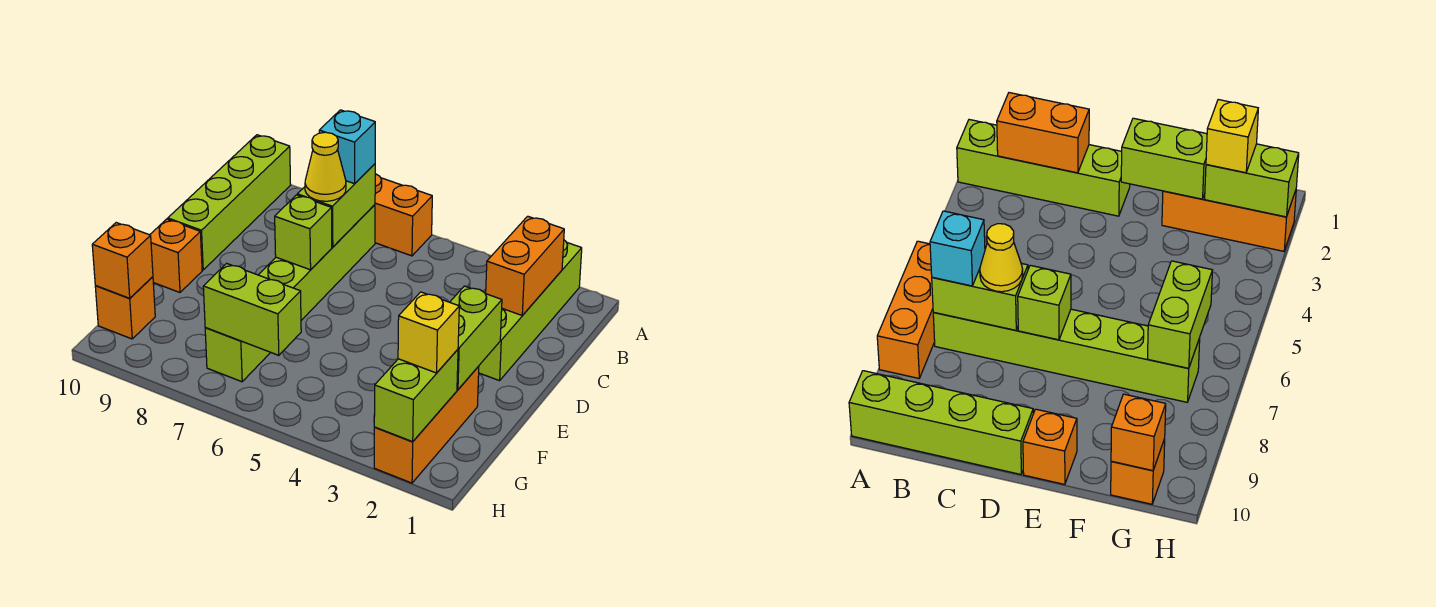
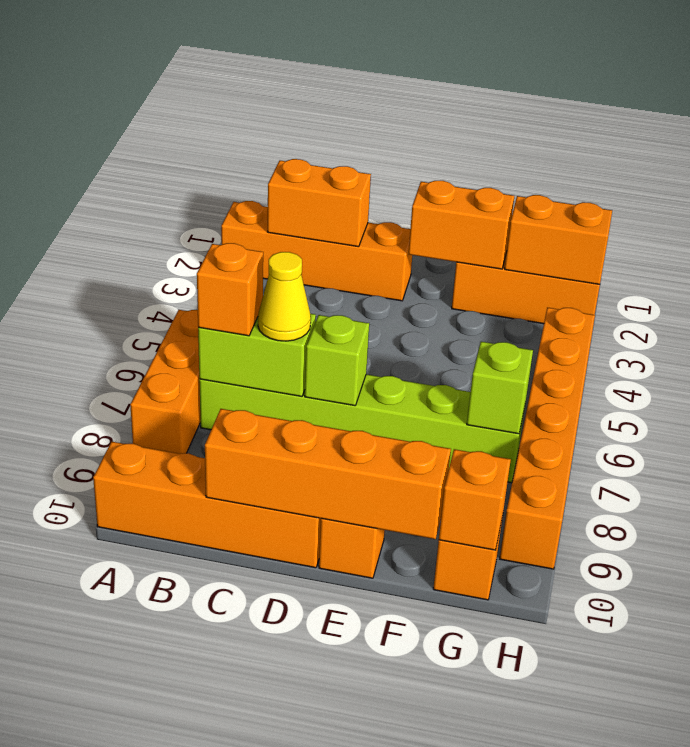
lime brick A2:D2 level 1 -> orange brick A2:D2 level 1
lime brick A10:D10 level 1 -> orange brick A10:D10 level 1
cyan brick B7 level 3 -> orange brick B7 level 3
none -> orange brick C10:F10 level 2
lime brick E2:F2 level 2 -> orange brick E2:F2 level 2
lime brick G2:H2 level 2 -> orange brick G2:H2 level 2
yellow brick G2 level 3 -> none
lime brick G6:G7 level 2 -> lime brick G7 level 2
none -> orange brick H4:H9 level 1

